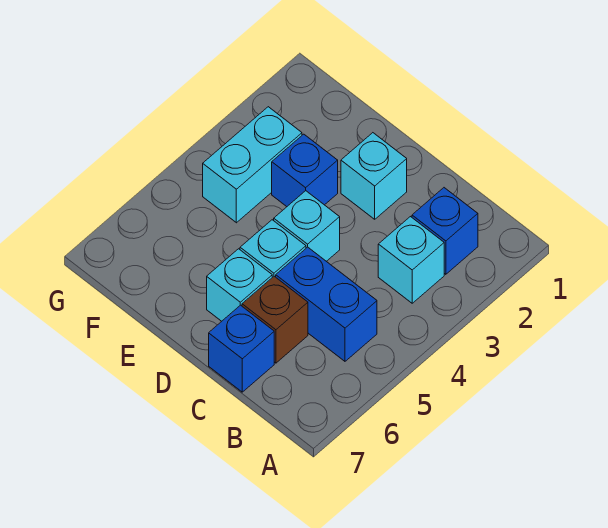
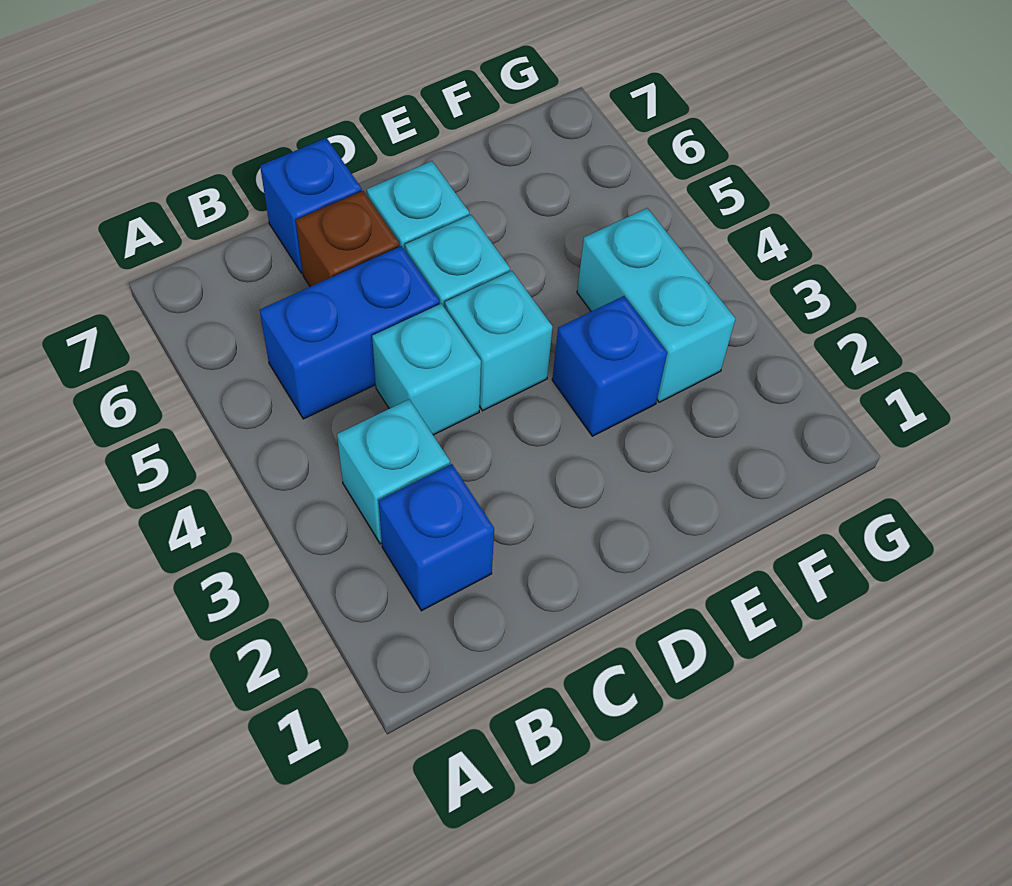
cyan brick D2 level 1 -> cyan brick C4 level 1

